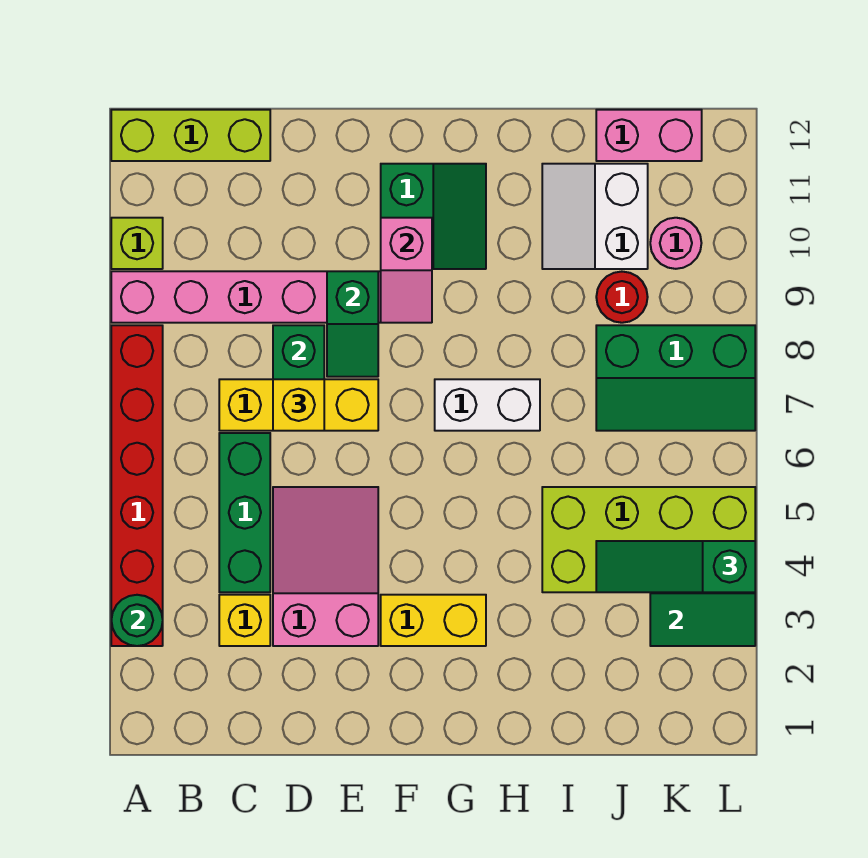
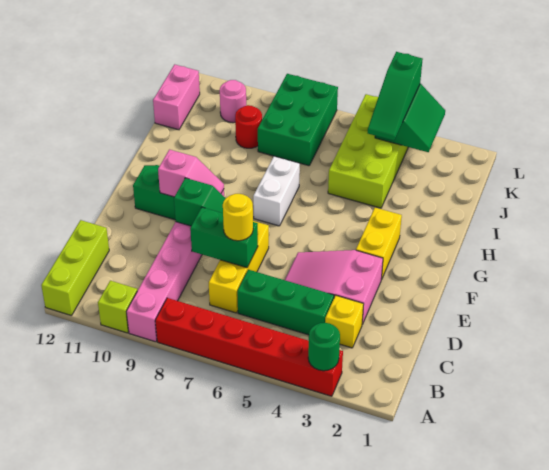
yellow brick D7 level 3 -> yellow round brick D7 level 3
white slope I10:J11 level 1 top J -> none
green slope J7:L8 level 1 top 8 -> green brick J7:L8 level 1

